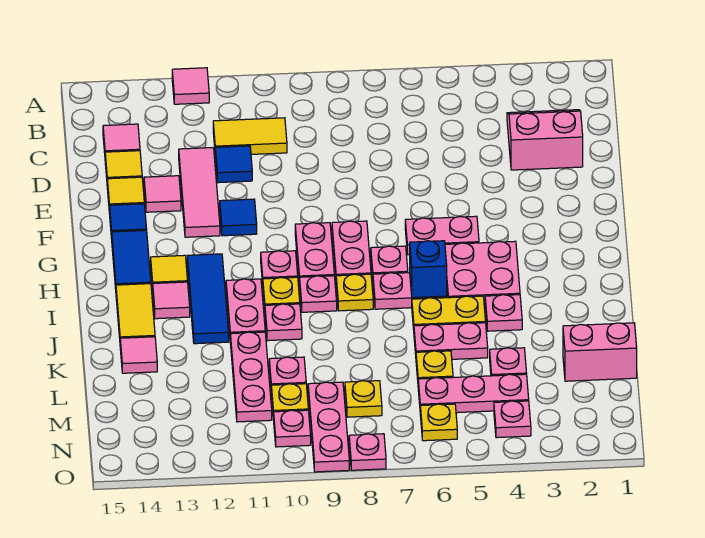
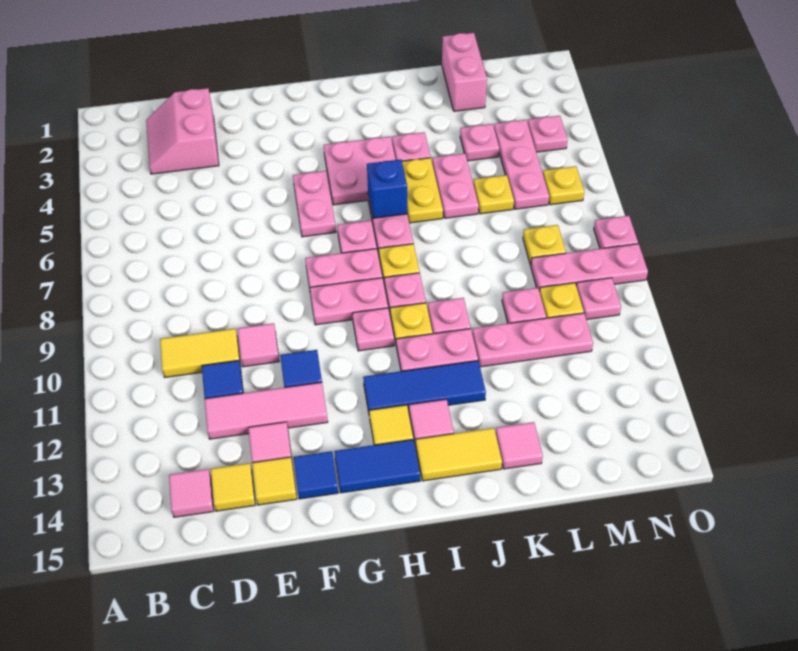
pink tile A12 level 1 -> pink tile E10 level 1
yellow tile C10:C11 level 1 -> yellow tile C10:D10 level 1

